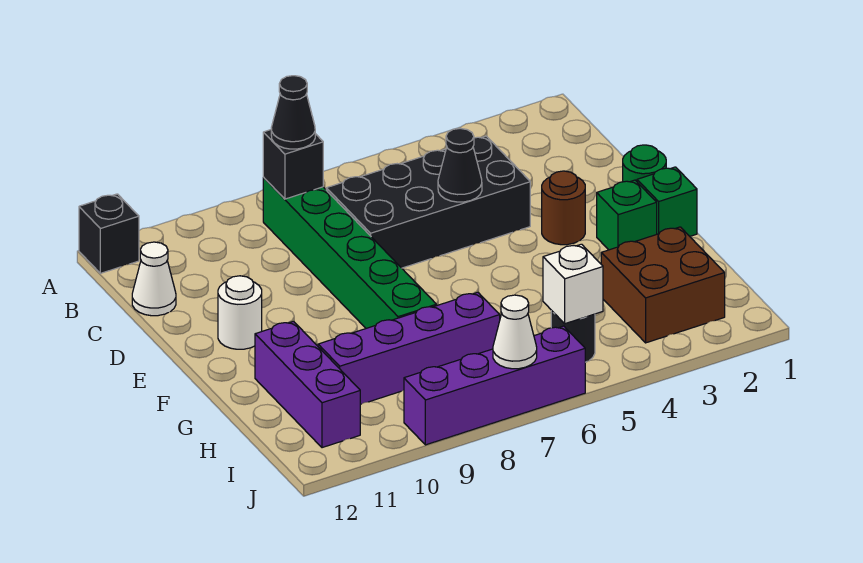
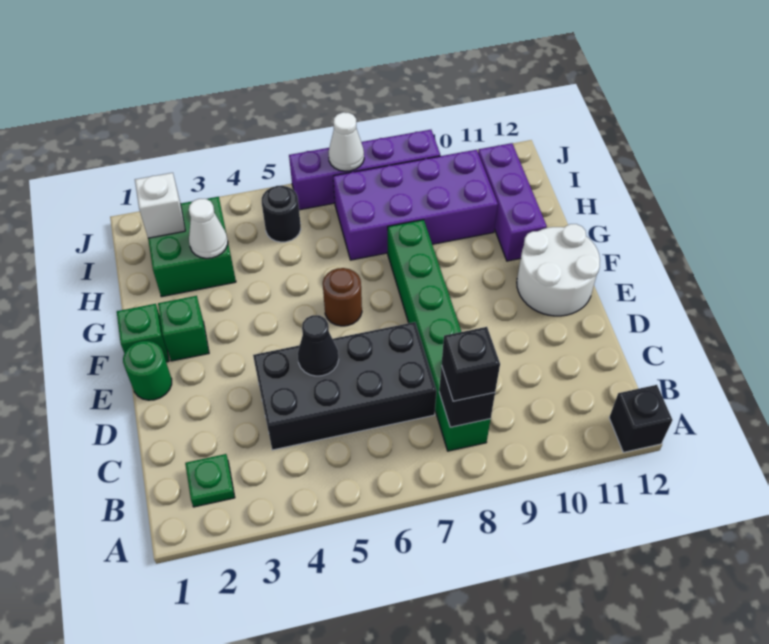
none -> green plate B2 level 1
black cone B8 level 3 -> black brick B8 level 3
white cone C12 level 1 -> white cone H3 level 2
brown round brick E3 level 1 -> brown round brick F6 level 1
white round brick E11 level 1 -> white round brick E11:F12 level 1
brown brick H2:I3 level 1 -> green brick H2:I3 level 1
purple brick H7:H10 level 1 -> purple brick H7:I10 level 1
white brick I5 level 2 -> white brick I2 level 2

